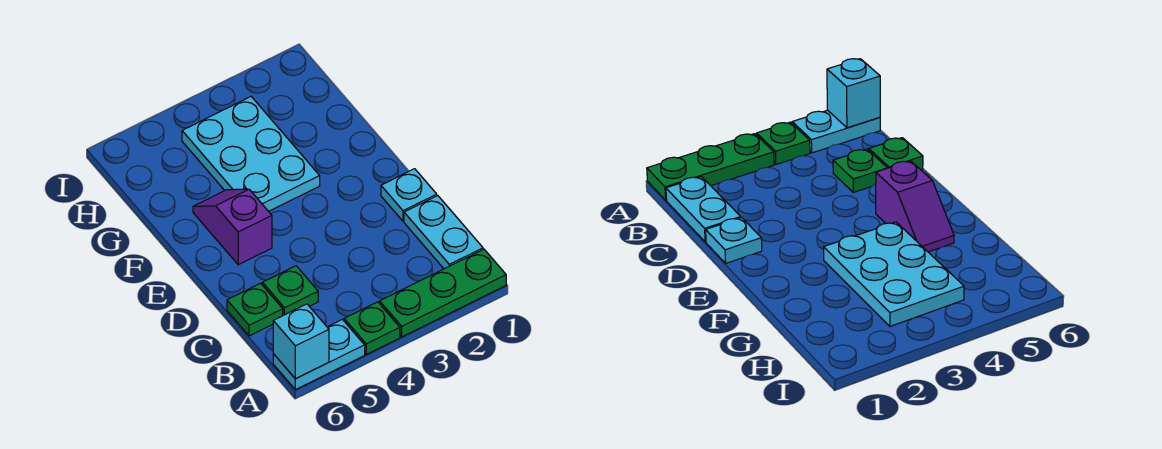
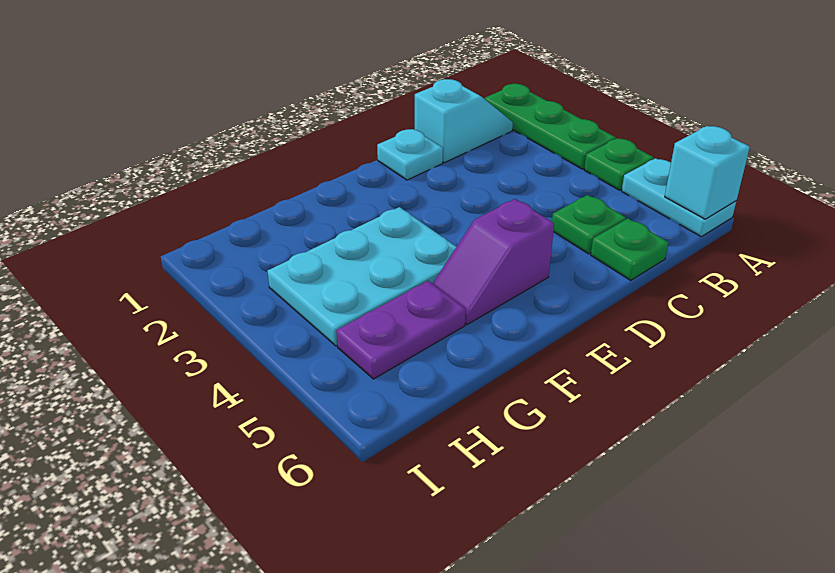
cyan plate B1:C1 level 1 -> cyan slope B1:C1 level 1 top C
none -> purple plate G5:H5 level 1

